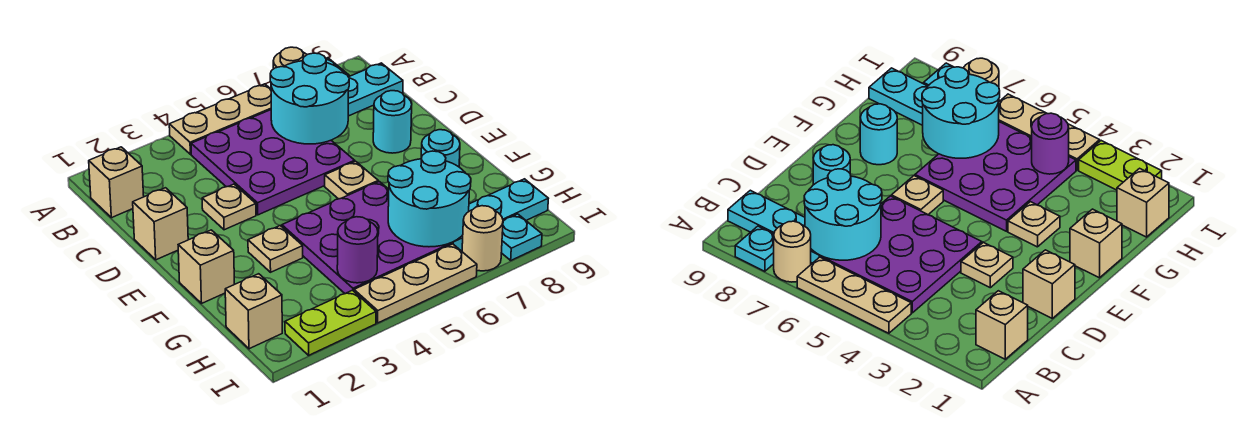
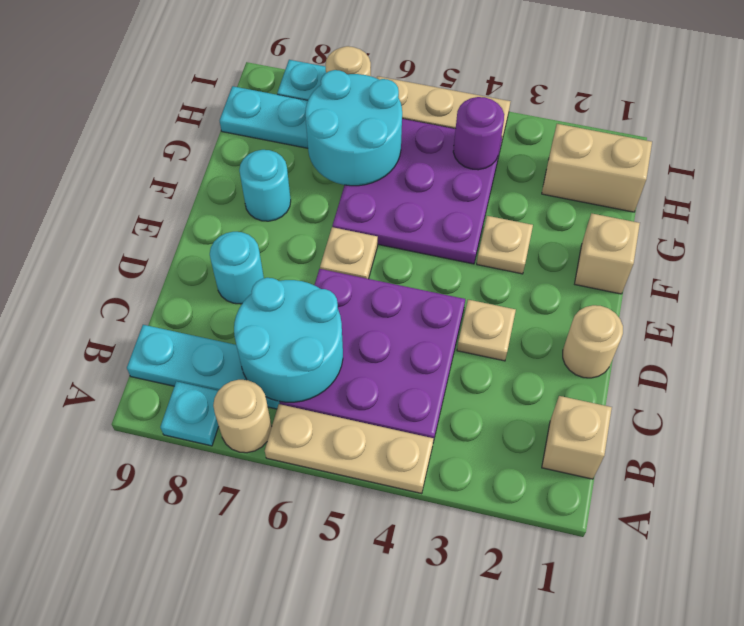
tan brick D1 level 1 -> tan round brick D1 level 1
tan brick H1 level 1 -> tan brick H1:H2 level 1
lime plate I2:I3 level 1 -> none

